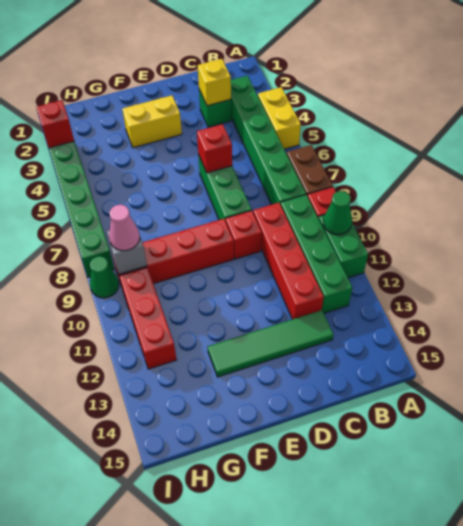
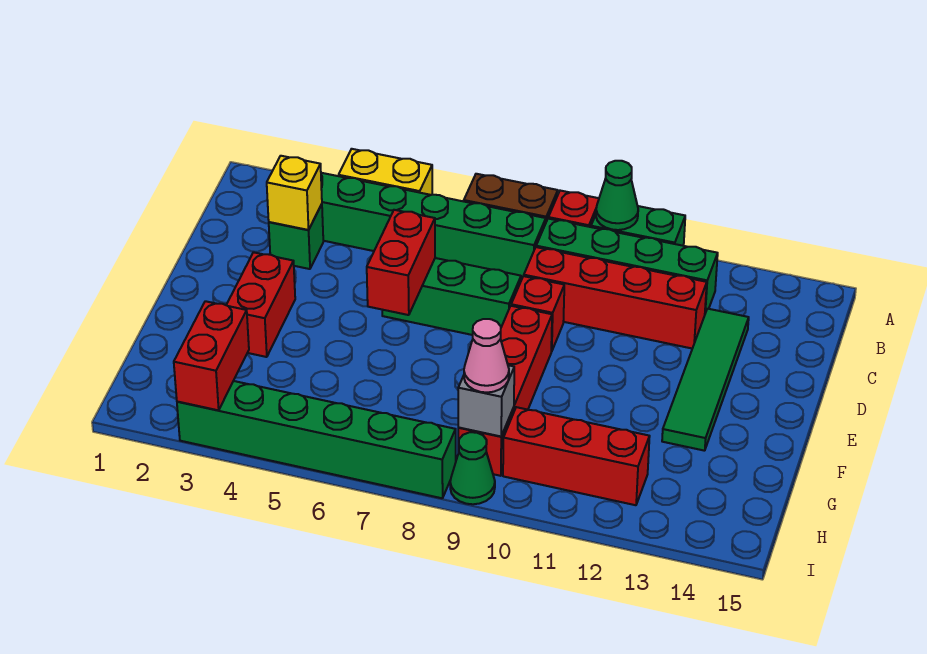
red brick D6 level 2 -> red brick D6:E6 level 2
yellow brick E3:F3 level 1 -> red brick E3:F3 level 1
red brick I3 level 2 -> red brick H3:I3 level 2

